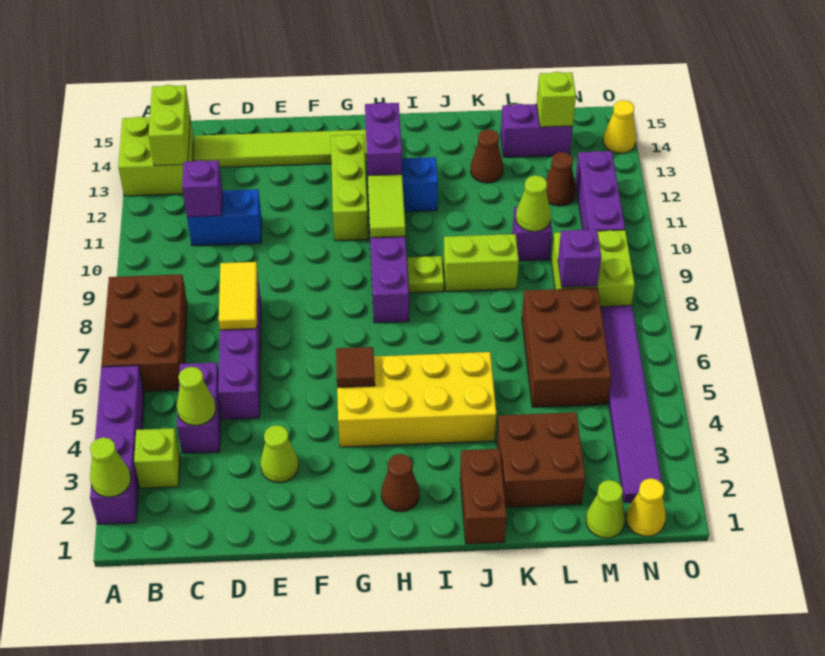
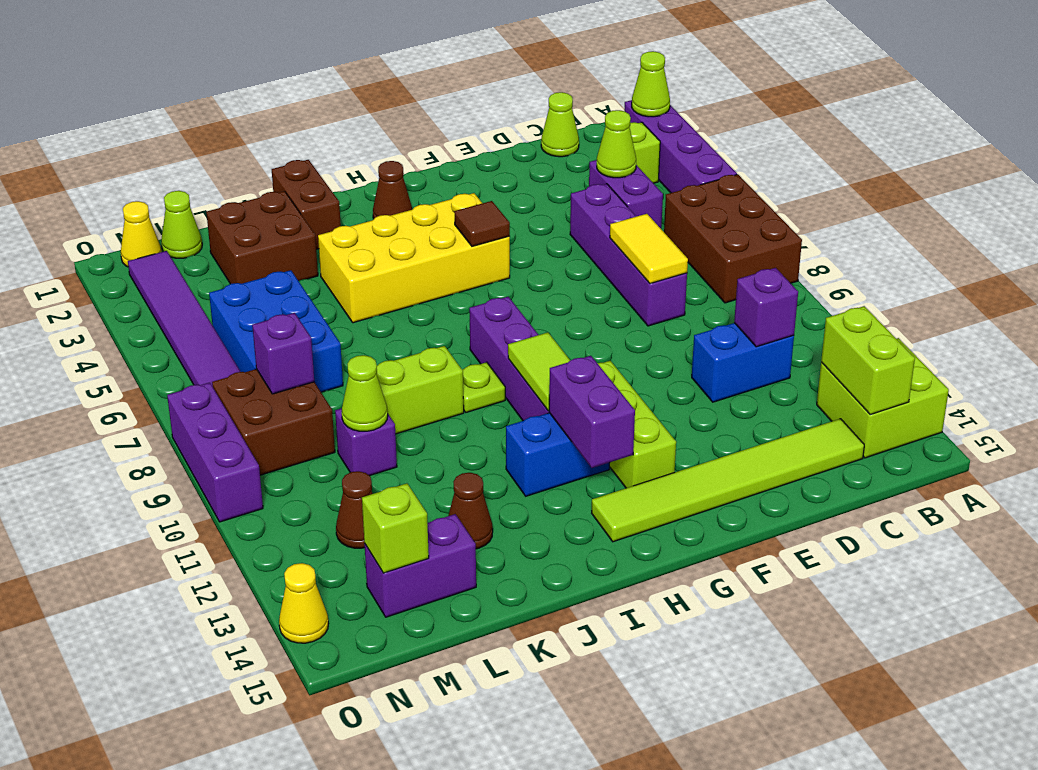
lime cone E3 level 1 -> lime cone C1 level 1
brown brick L5:M7 level 1 -> blue brick L5:M7 level 1
lime brick M8:N9 level 1 -> brown brick M8:N9 level 1
purple brick N10:N12 level 1 -> purple brick O8:O10 level 1

